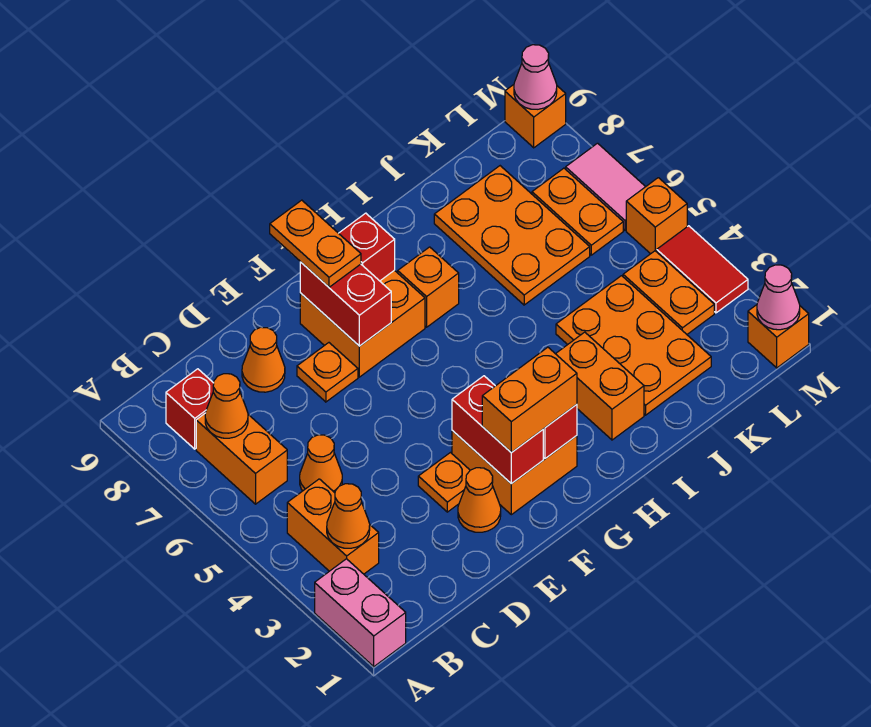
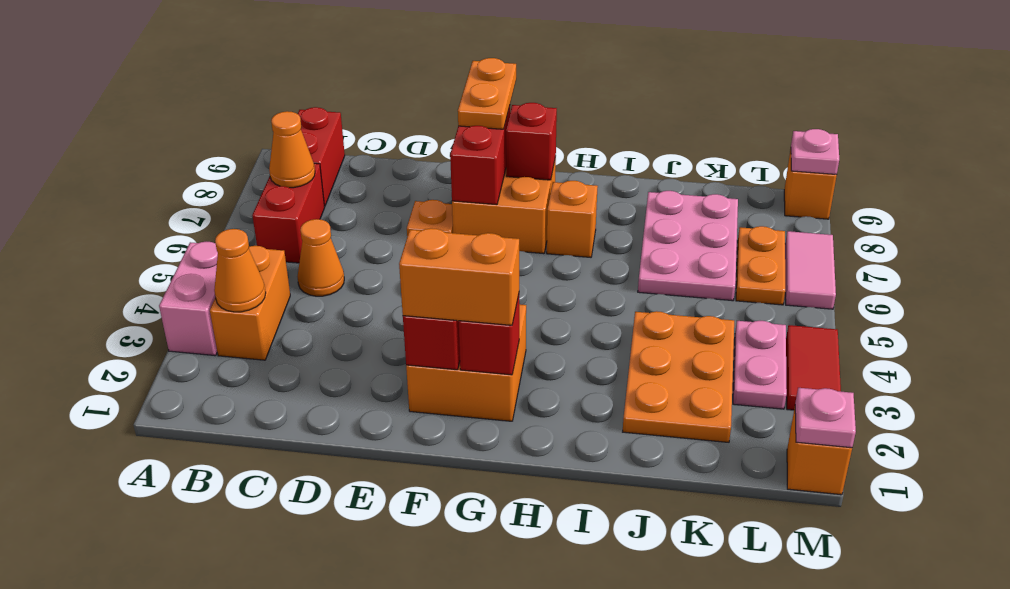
pink brick A1:A2 level 1 -> pink brick A3:A4 level 1
orange brick B6:B7 level 1 -> red brick B6:B7 level 1
red brick B8 level 1 -> red brick B8:B9 level 1
orange cone D8 level 1 -> none
orange cone E2 level 1 -> none
orange plate E3 level 1 -> none
orange brick I2:I3 level 1 -> none
orange plate J6:K8 level 1 -> pink plate J6:K8 level 1
orange plate L3:L4 level 1 -> pink plate L3:L4 level 1
pink cone M1 level 2 -> pink plate M1 level 2
orange brick M5 level 1 -> none
pink cone M9 level 2 -> pink plate M9 level 2

